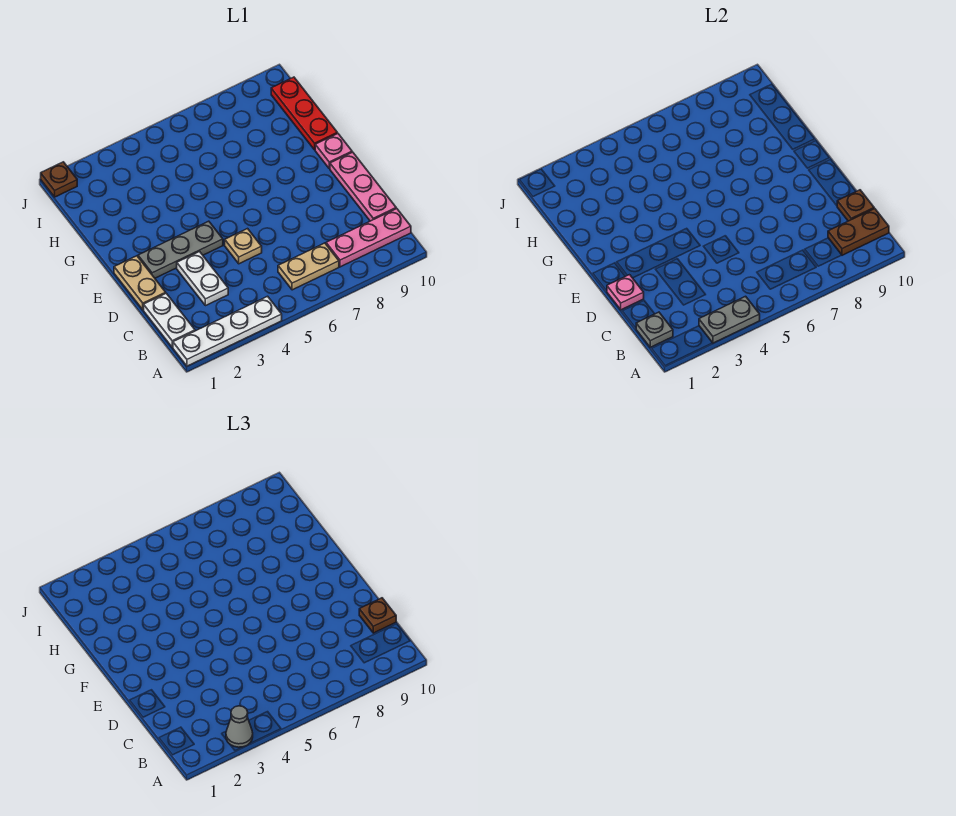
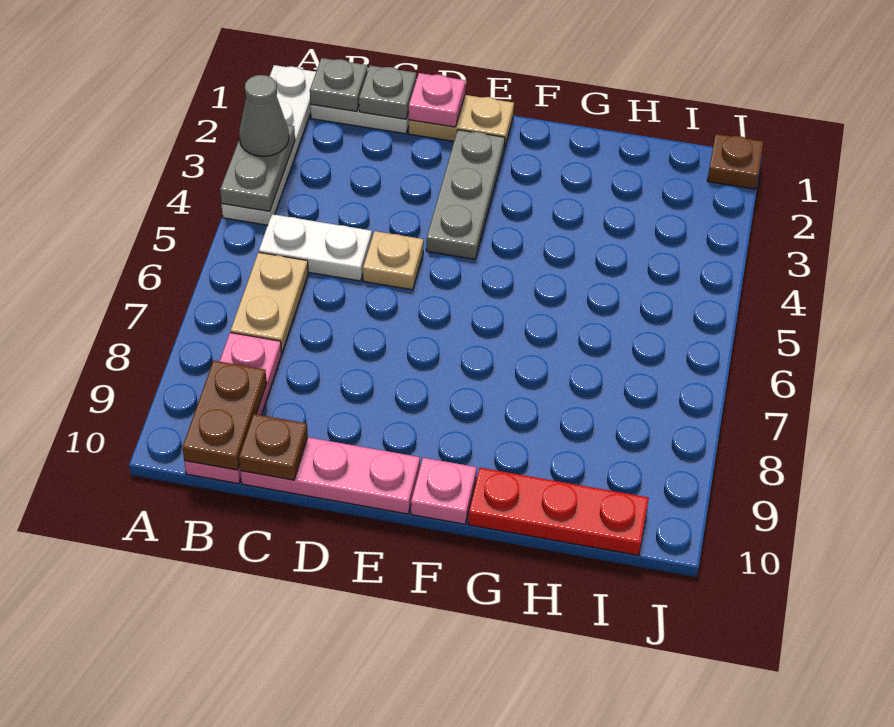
none -> grey plate C1 level 2
white plate C3:D3 level 1 -> white plate B5:C5 level 1
brown plate C10 level 3 -> none

